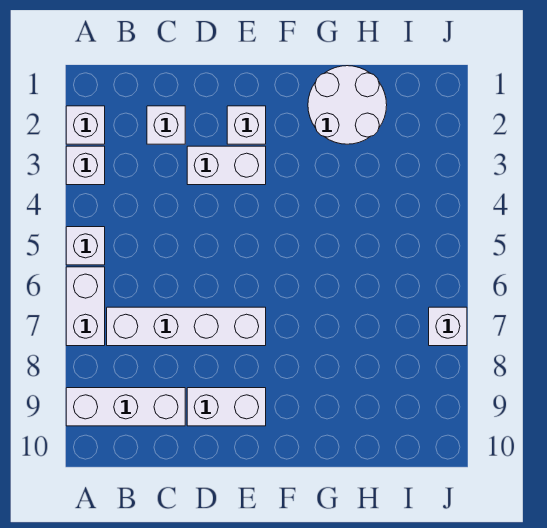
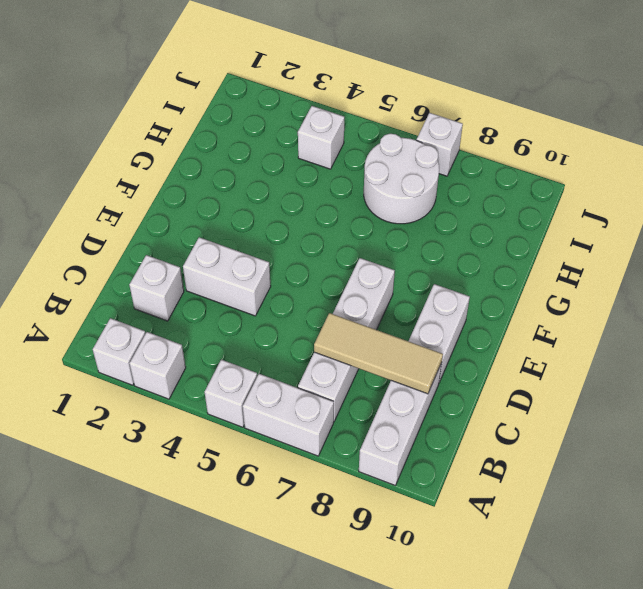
none -> tan tile C7:C9 level 2
white brick D3:E3 level 1 -> white brick D3:D4 level 1
white brick E2 level 1 -> white brick I4 level 1
white round brick G1:H2 level 1 -> white round brick H6:I7 level 1

